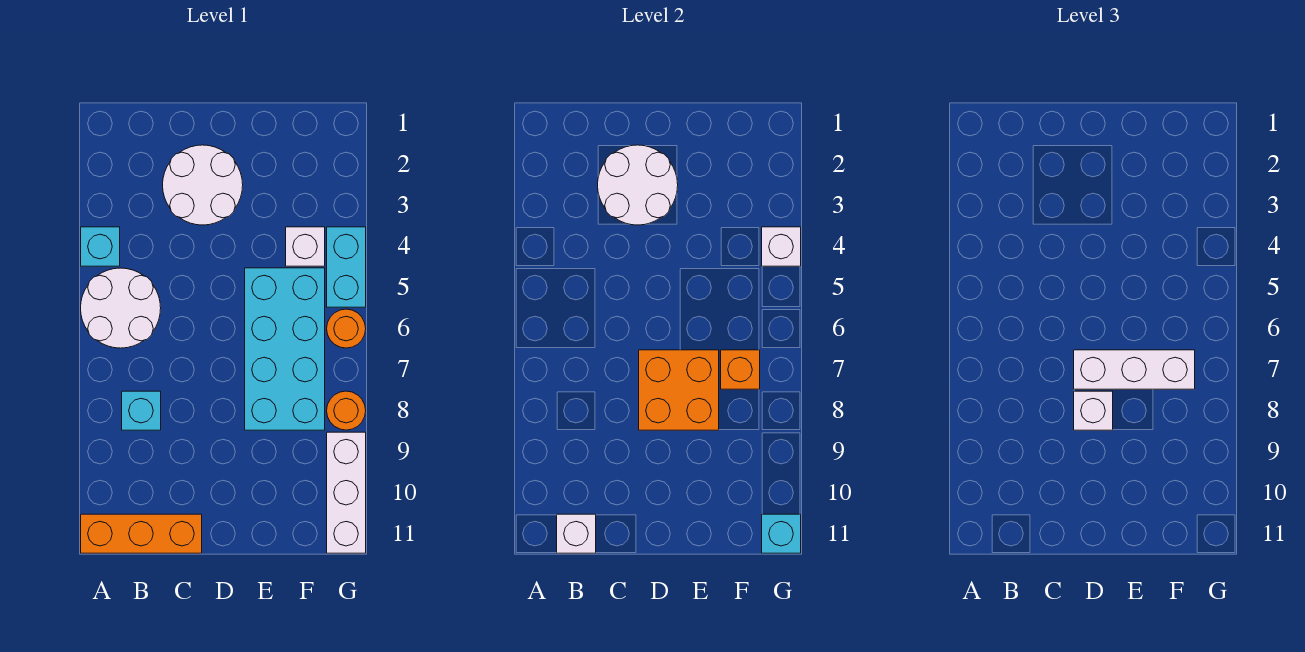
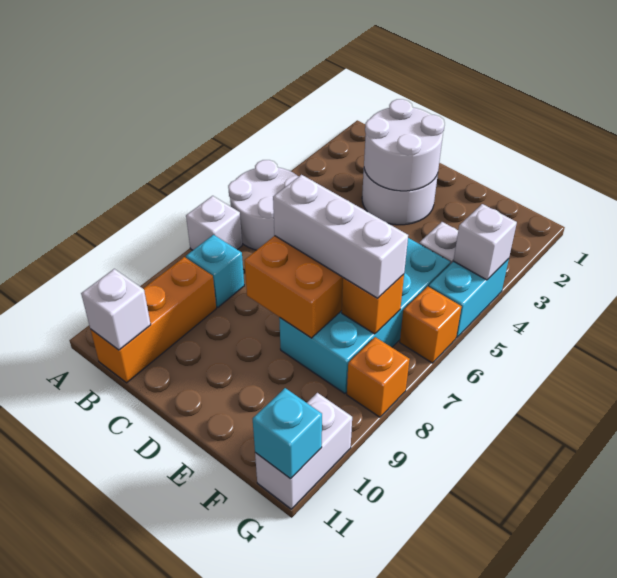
cyan brick A4 level 1 -> none
orange brick A11:C11 level 1 -> orange brick B9:B11 level 1
white brick D8 level 3 -> white brick A7 level 1
orange round brick G6 level 1 -> orange brick G6 level 1
orange round brick G8 level 1 -> orange brick G8 level 1
white brick G9:G11 level 1 -> white brick G10:G11 level 1

